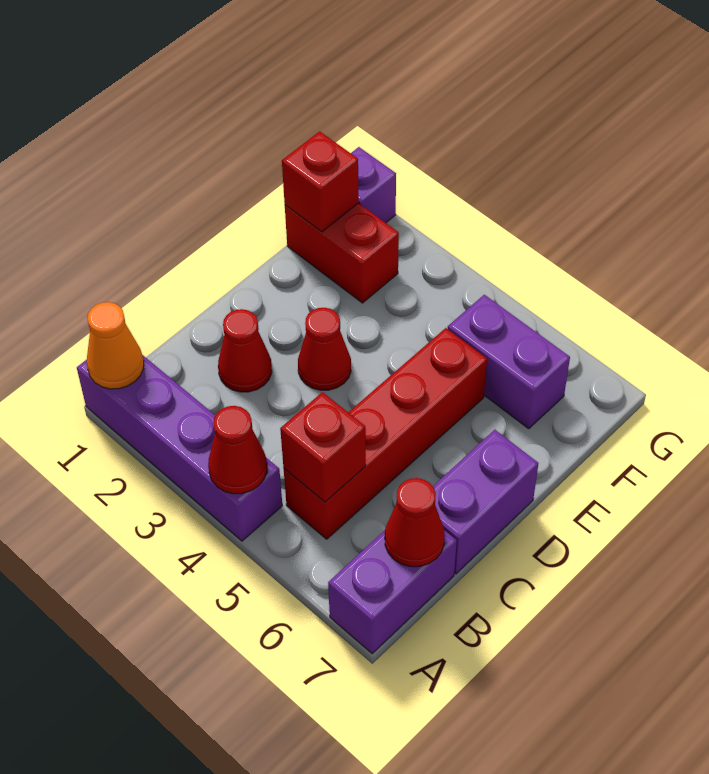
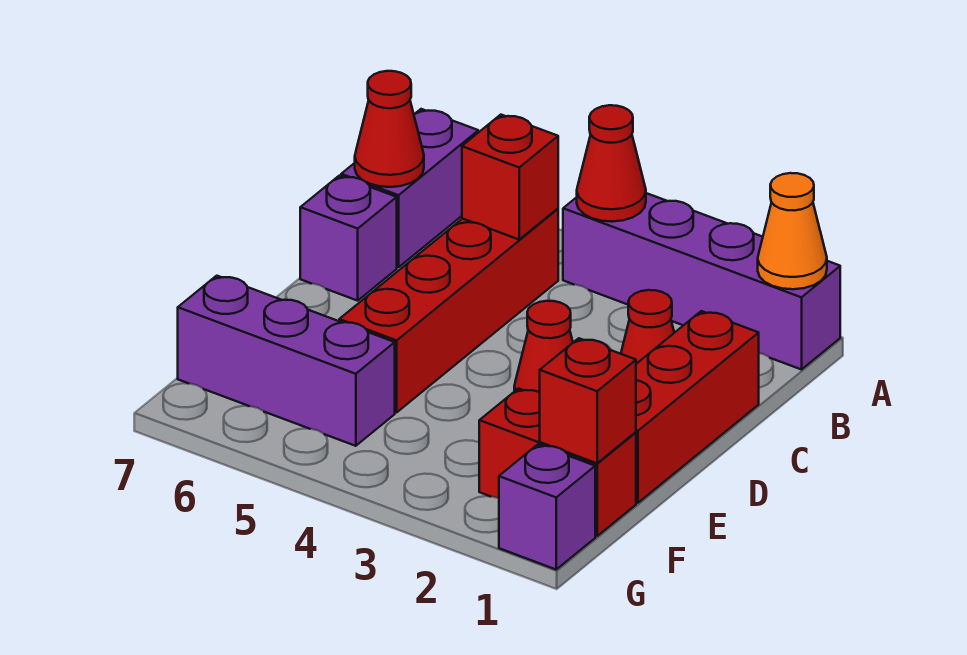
none -> red brick C1:E1 level 1
purple brick C7:D7 level 1 -> purple brick C7 level 1
purple brick F5:F6 level 1 -> purple brick F5:F7 level 1

